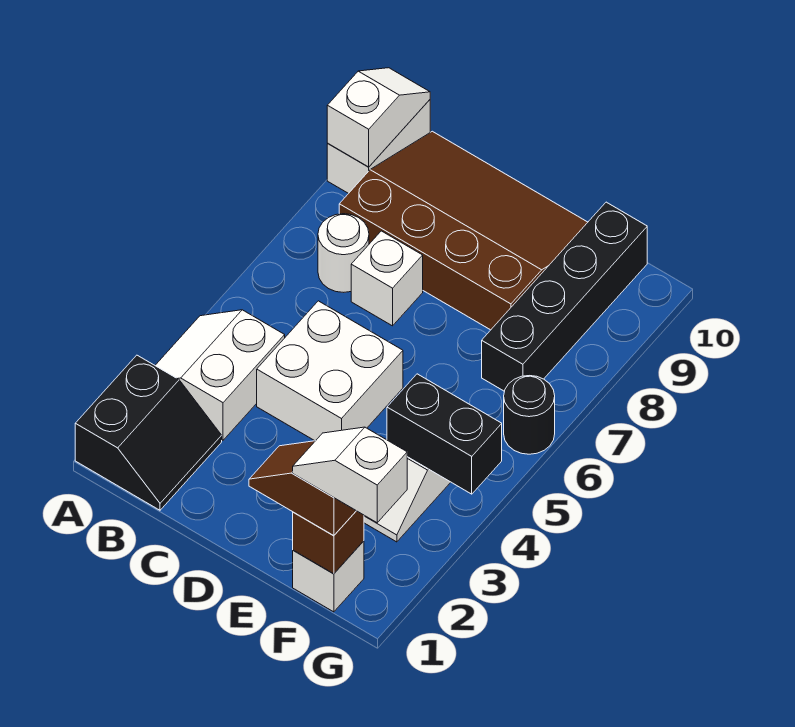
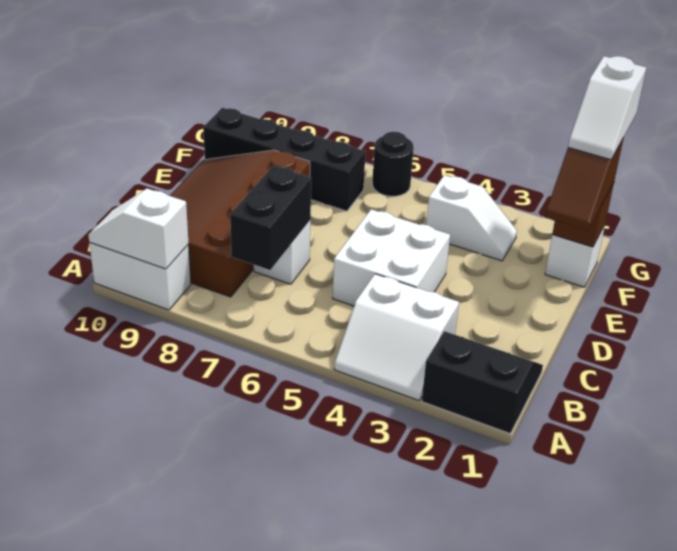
white round brick B7 level 1 -> none
black brick F4:G4 level 2 -> black brick B7:C7 level 2

